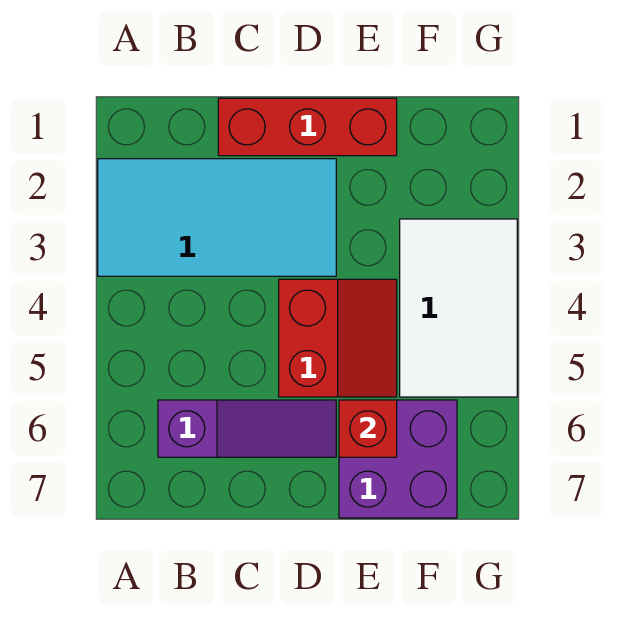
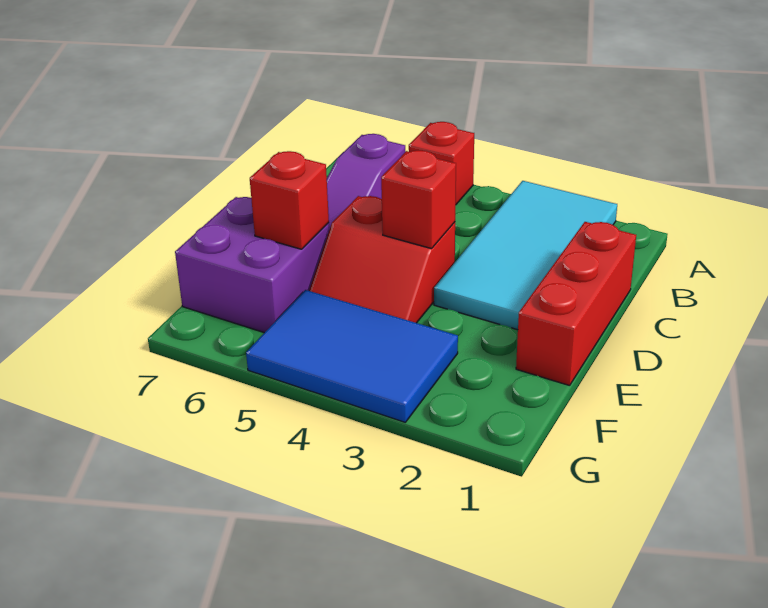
none -> red brick A5 level 1
none -> red brick D4 level 2
white tile F3:G5 level 1 -> blue tile F3:G5 level 1

